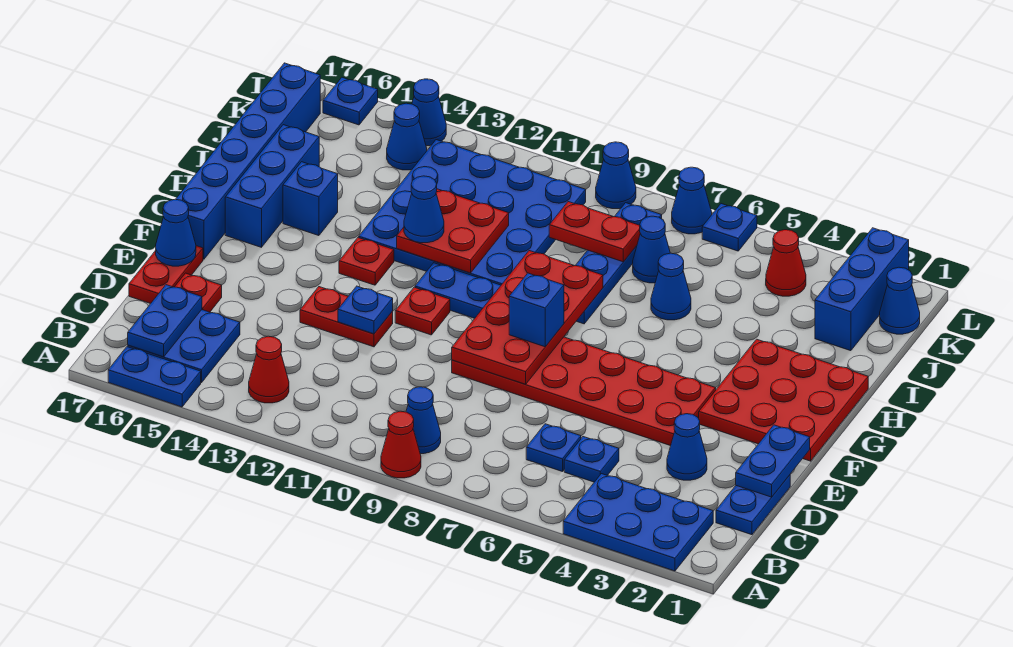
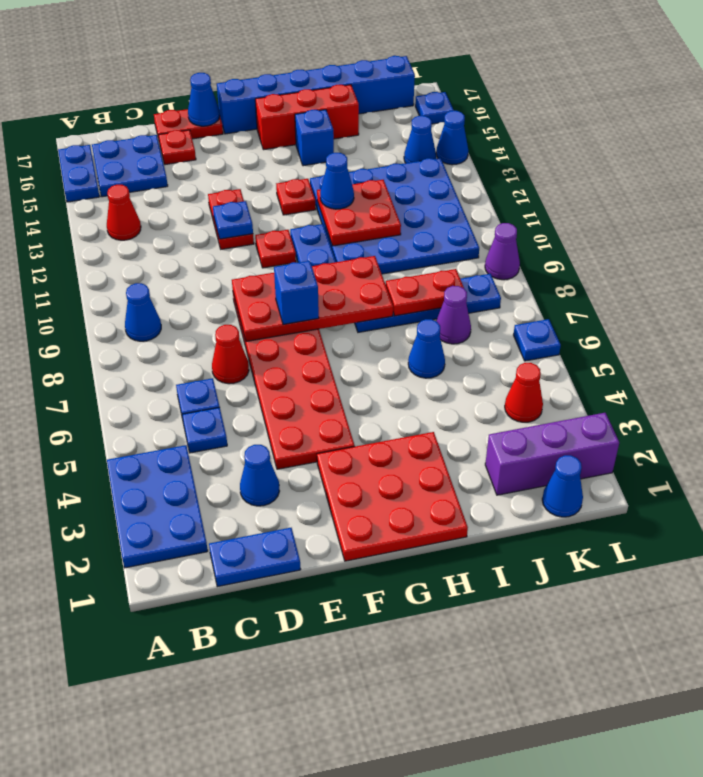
red cone A9 level 1 -> red cone D7 level 1
blue plate B16:C16 level 2 -> none
blue plate D1:E1 level 2 -> none
blue brick G16:I16 level 1 -> red brick G16:I16 level 1
blue brick J2:L2 level 1 -> purple brick J2:L2 level 1
blue cone J7 level 1 -> purple cone J7 level 1
red plate J8:J9 level 2 -> red plate I8:J8 level 2
blue cone L7 level 1 -> none
blue cone L9 level 1 -> purple cone L9 level 1

